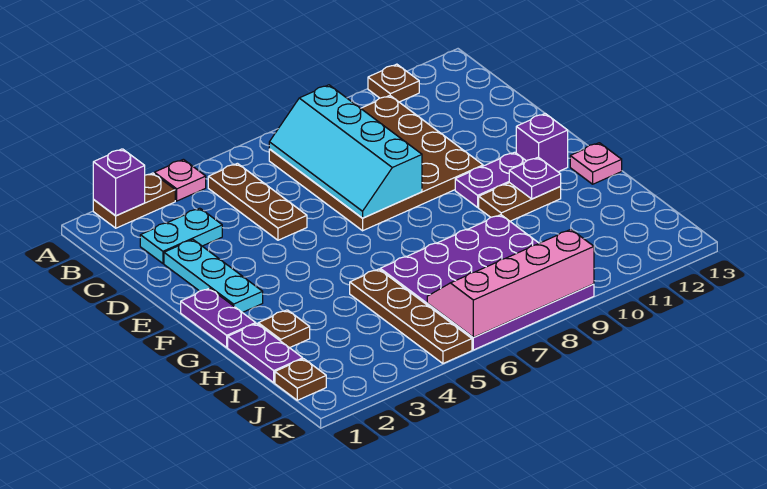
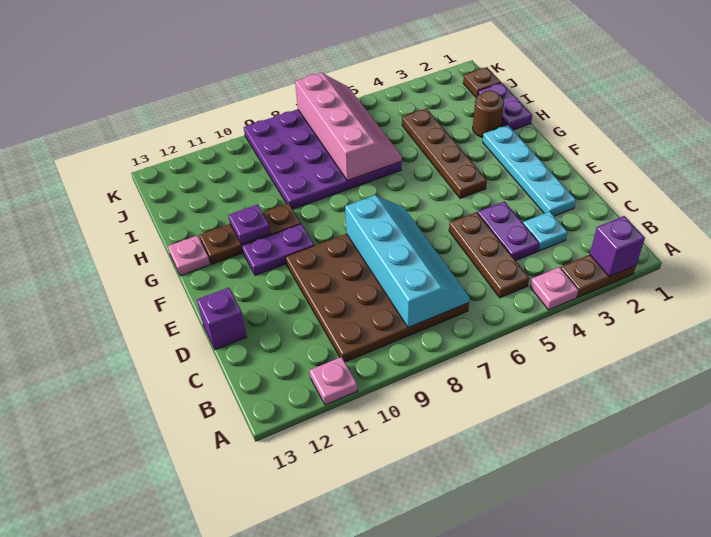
brown plate A11 level 1 -> pink plate A11 level 1
cyan plate C2:C3 level 1 -> cyan plate C3 level 1
cyan plate D2:F2 level 1 -> cyan plate D2:G2 level 1
purple plate F1:G1 level 1 -> purple plate C4:D4 level 1
purple brick F12 level 1 -> purple brick D13 level 1
brown plate G10:G11 level 1 -> brown plate G10:G12 level 1
brown plate H2 level 1 -> brown round brick H2 level 1
brown plate H5:K5 level 1 -> brown plate F4:I4 level 1
pink slope J6:K9 level 2 top K -> pink slope H6:K7 level 2 top 7

